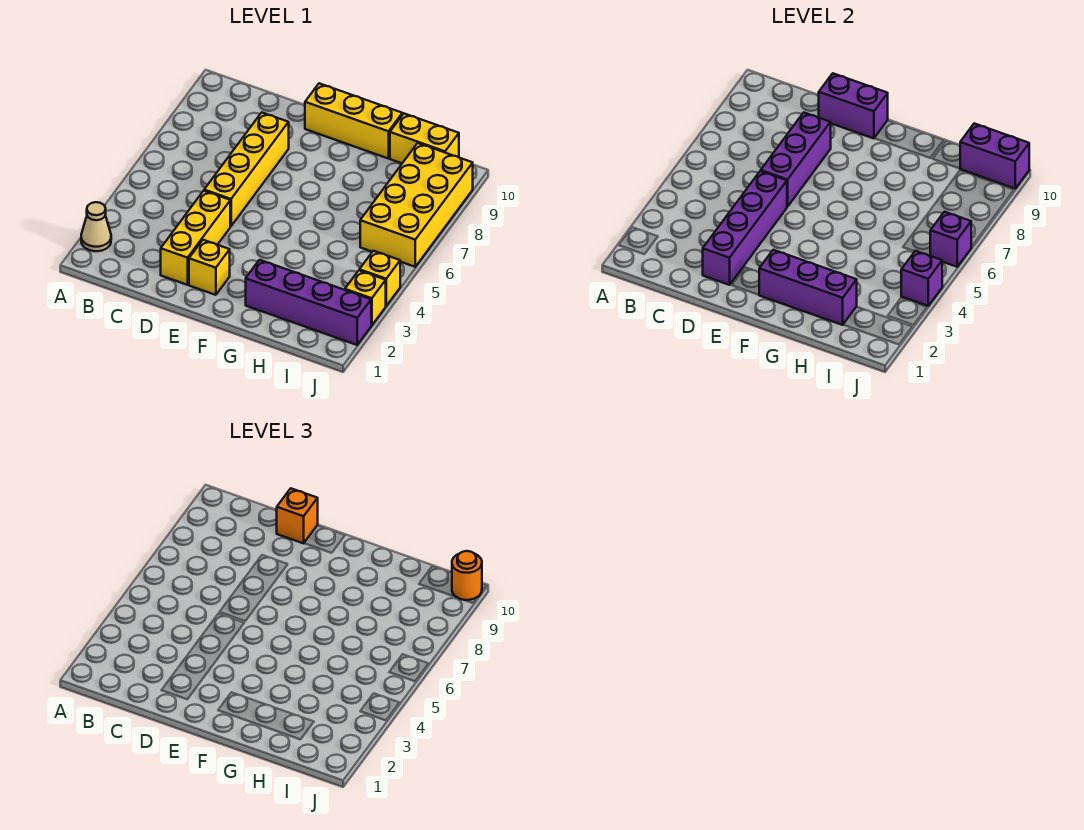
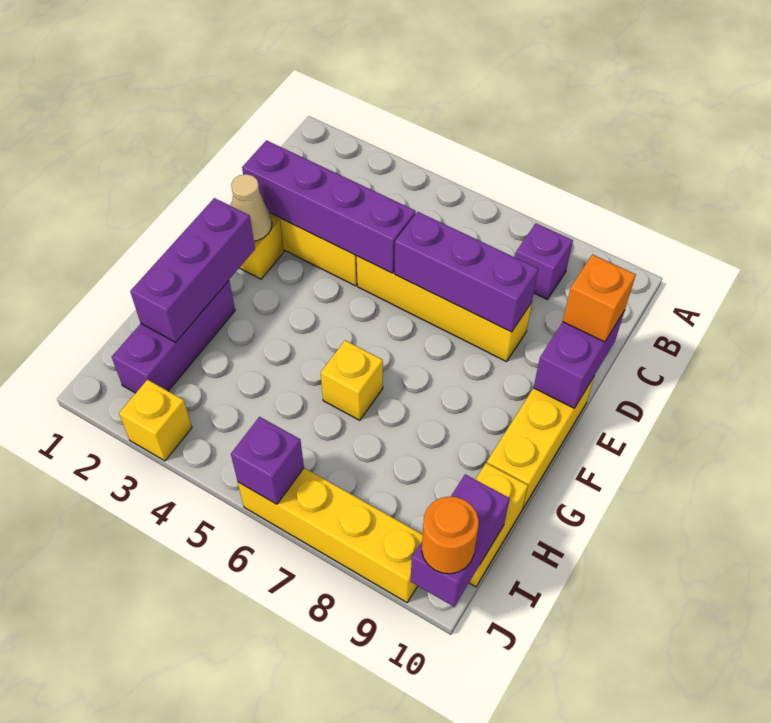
tan cone A2 level 1 -> tan cone E2 level 2
purple brick G2:J2 level 1 -> purple brick G2:I2 level 1
yellow brick I6:J9 level 1 -> yellow brick J6:J9 level 1
yellow brick J4 level 1 -> yellow brick G6 level 1
purple brick J4 level 2 -> purple brick B8 level 1

